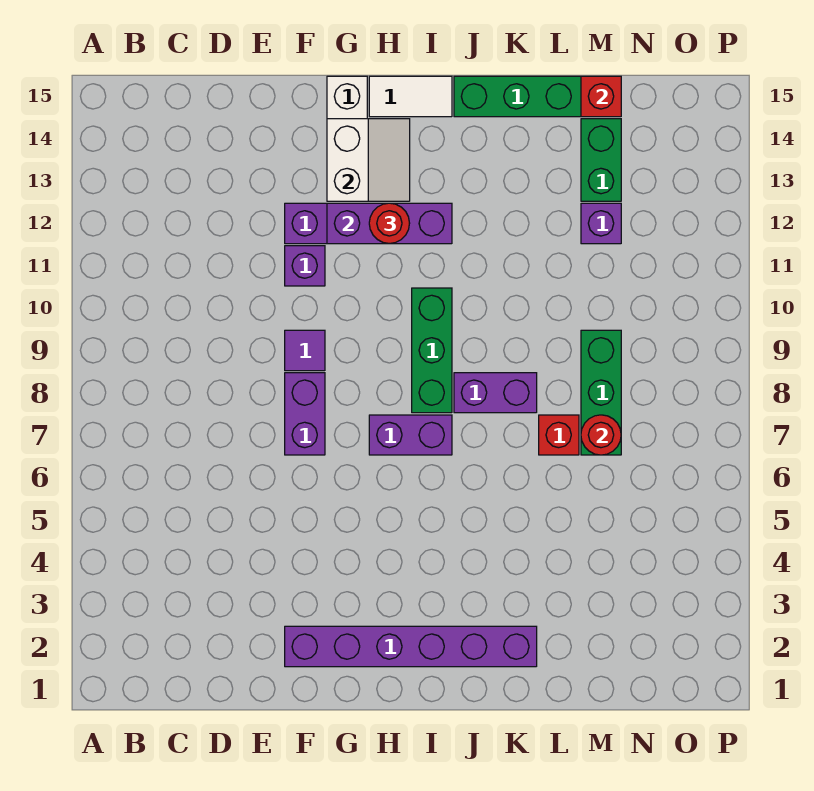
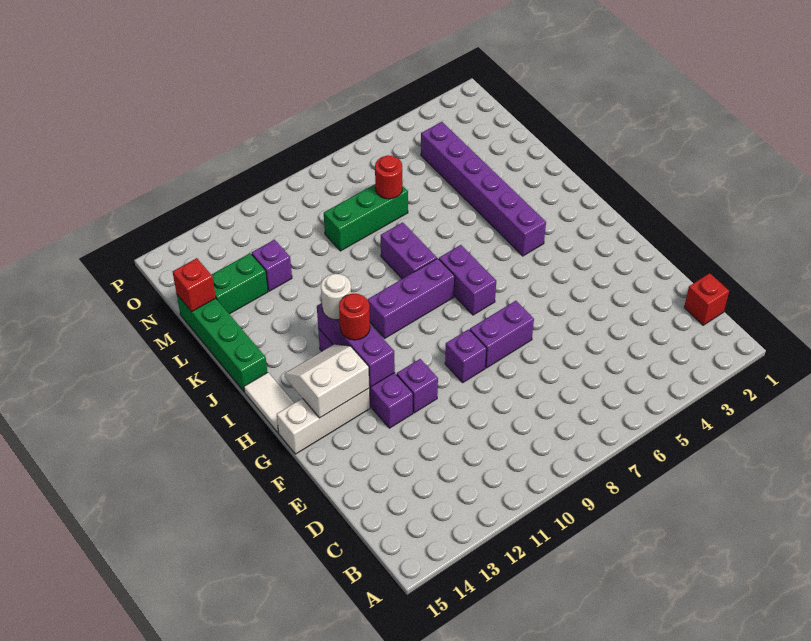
purple brick F2:K2 level 1 -> purple brick I4:N4 level 1
purple tile F9 level 1 -> purple brick F9 level 1
green brick I8:I10 level 1 -> purple brick I8:I10 level 1
none -> white round brick I12 level 3
red brick L7 level 1 -> red brick C1 level 1

